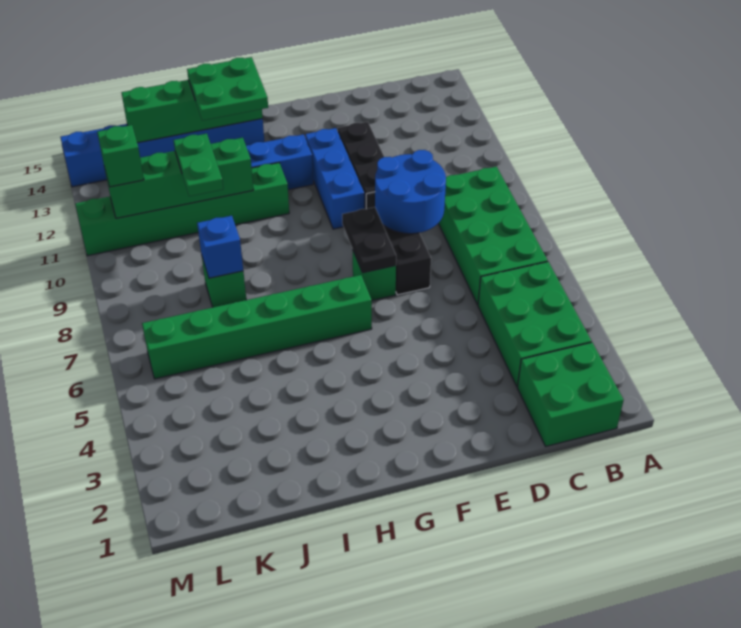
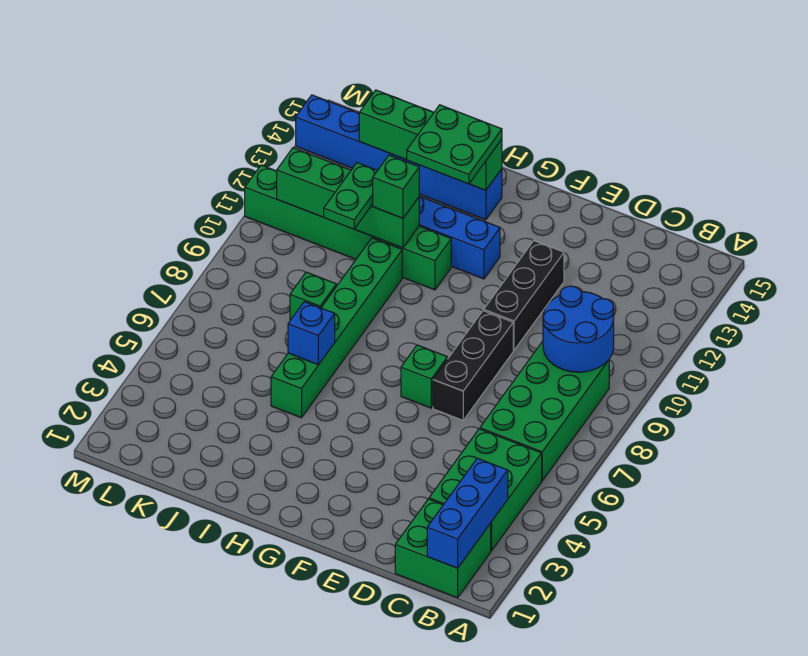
blue round brick D8:E9 level 2 -> blue round brick B9:C10 level 2
black plate F7:F8 level 2 -> none
blue brick F10:F12 level 1 -> blue brick B1:B3 level 2
green brick G6:L6 level 1 -> green brick I5:I10 level 1
blue brick J8 level 2 -> blue brick I6 level 2
green brick L11 level 3 -> green brick I11 level 3

